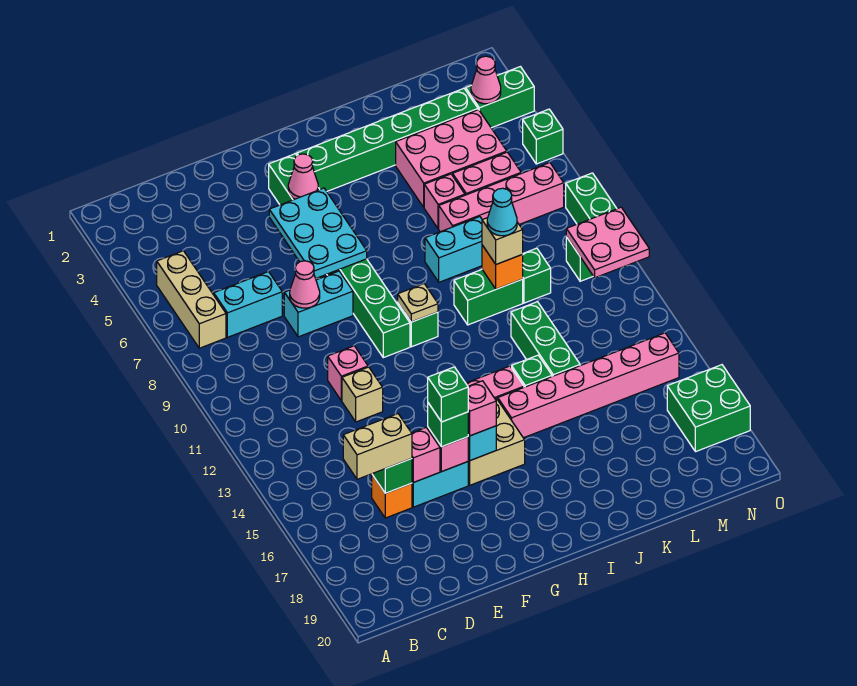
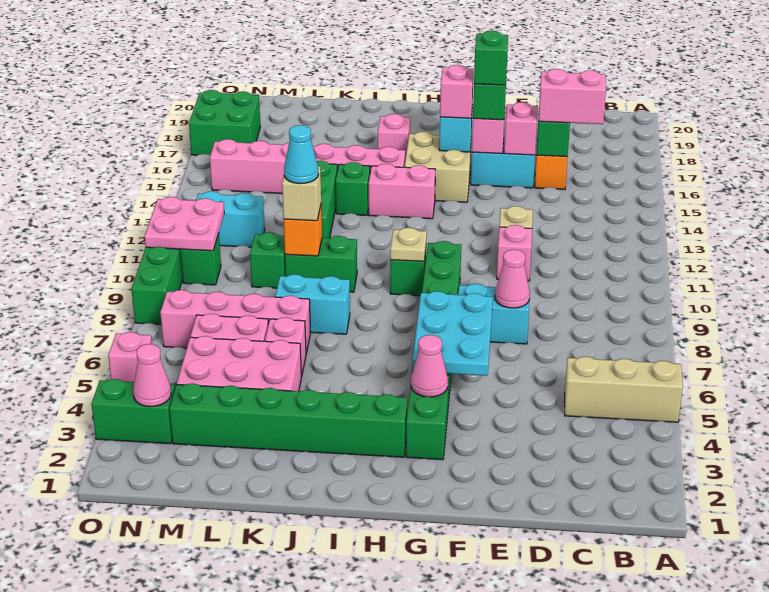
tan brick B5:B7 level 1 -> tan brick A5:C5 level 1
cyan brick C7:D7 level 1 -> cyan brick M12:N12 level 1
tan brick C16:D16 level 3 -> pink brick C16:D16 level 3
none -> pink brick I17 level 1
green brick O5 level 1 -> pink brick O5 level 1

